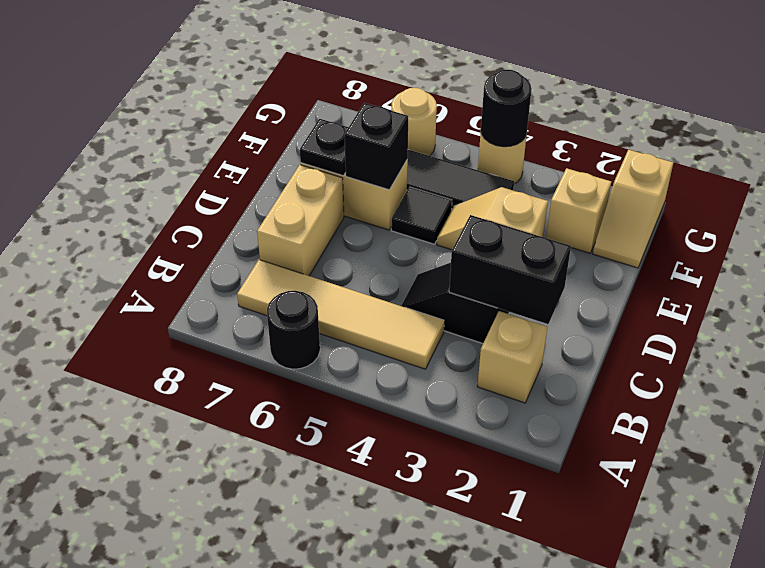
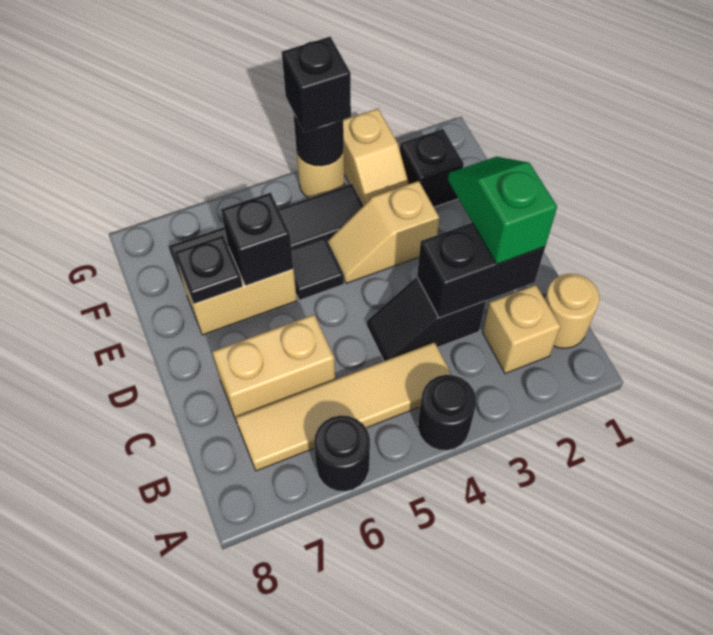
none -> black round brick A4 level 1
none -> green slope C2:D2 level 3 top C
tan brick C7:D7 level 1 -> tan brick C6:C7 level 1
tan slope F1:G1 level 1 top G -> tan slope F3:G3 level 1 top G
tan brick F2 level 1 -> black brick F2 level 1
none -> black brick G4 level 3
tan round brick G6 level 1 -> tan round brick B1 level 1

